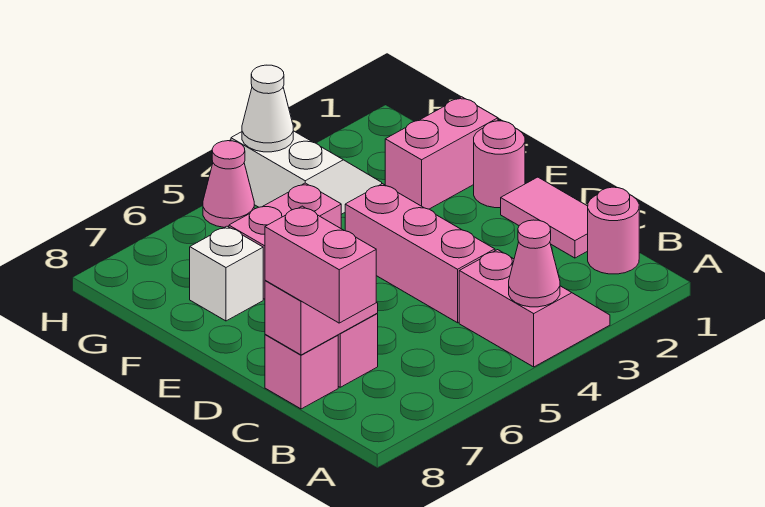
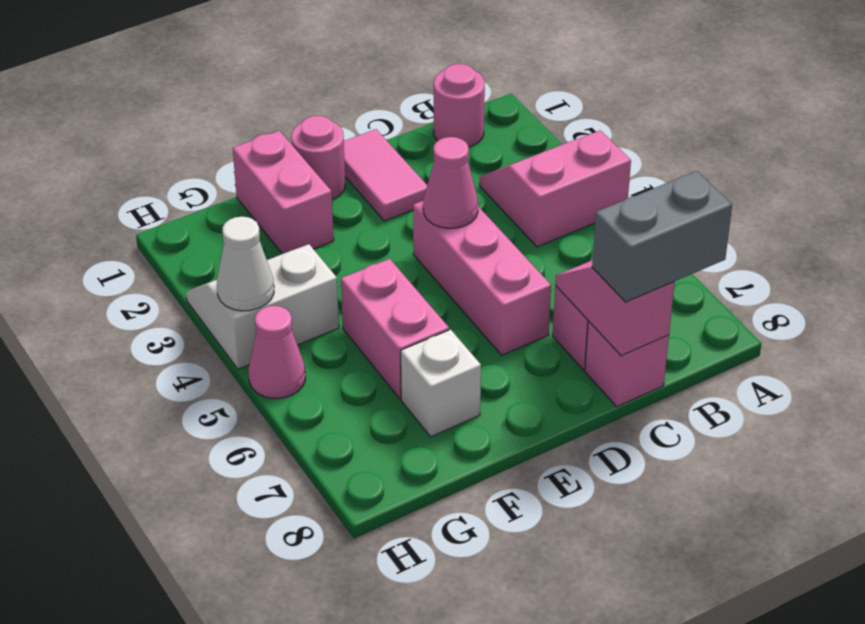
pink cone A4 level 2 -> pink cone D4 level 2
pink brick B8:C8 level 3 -> grey brick B8:C8 level 3
pink tile C1:D1 level 1 -> pink tile D1:D2 level 1
pink brick C4:E4 level 1 -> pink brick D4:D6 level 1

